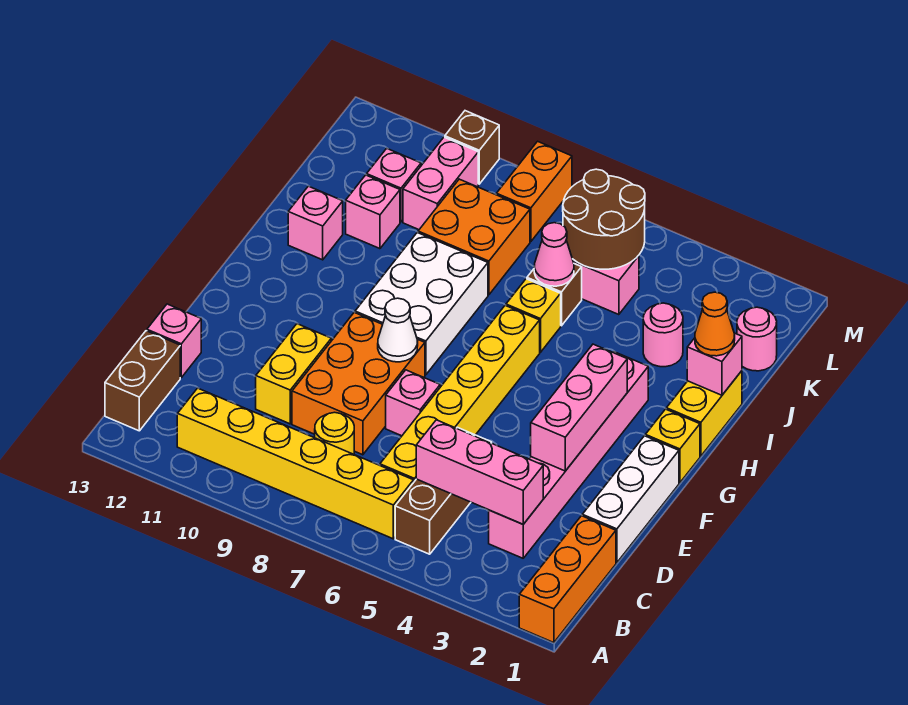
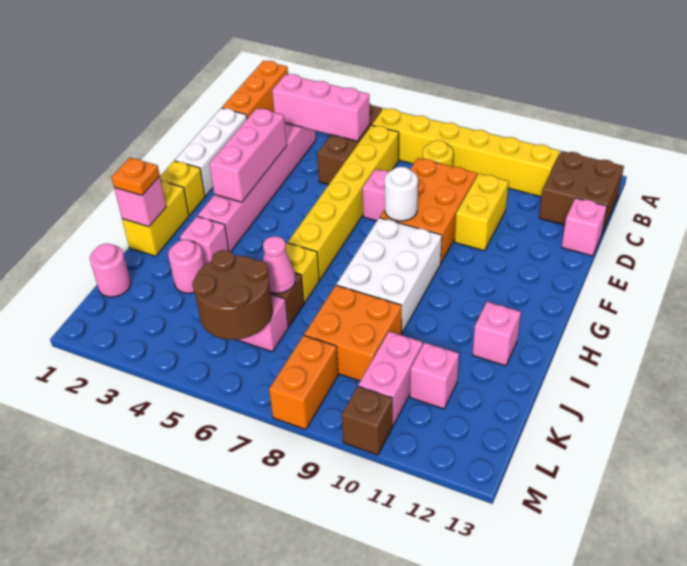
brown brick B13:C13 level 1 -> brown brick B12:C13 level 1
white cone F8 level 2 -> white round brick F8 level 2
orange cone I1 level 3 -> orange plate I1 level 3
pink brick J11 level 1 -> pink brick I3 level 1

